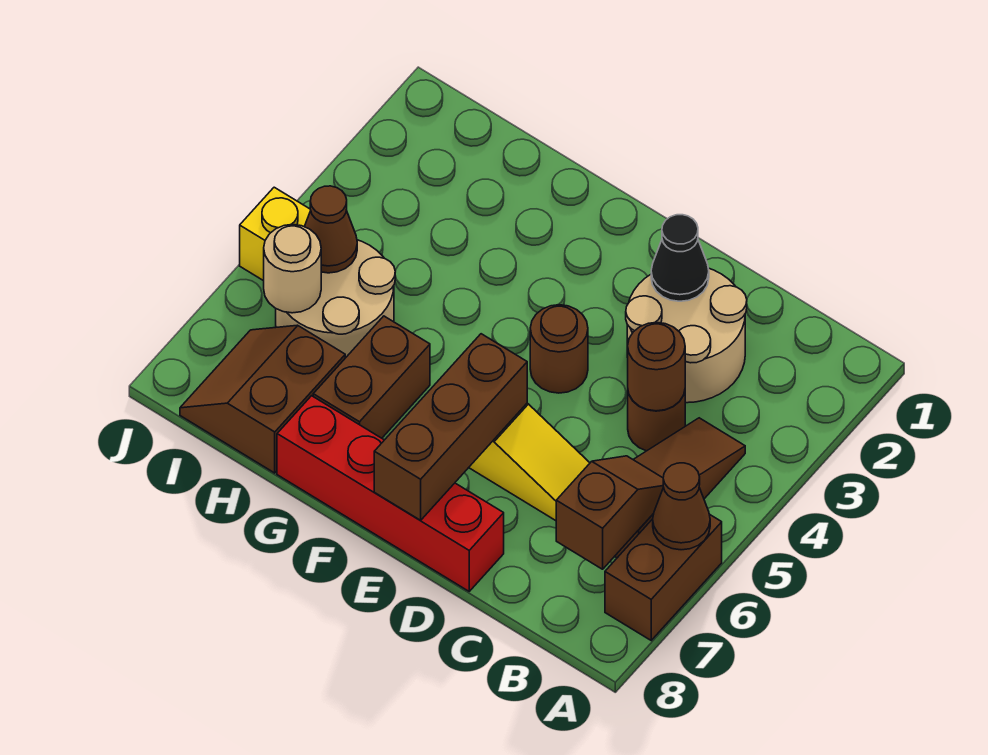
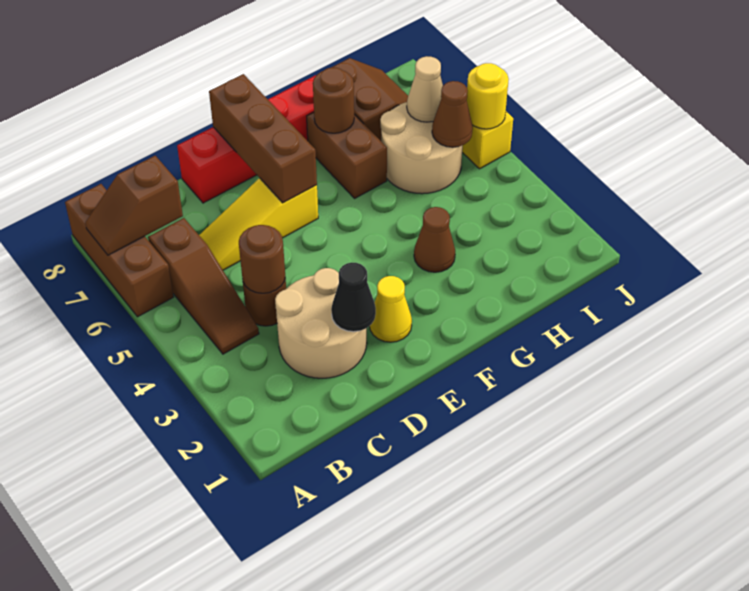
brown brick A6:A7 level 1 -> brown brick A6:A8 level 1
brown cone A6 level 2 -> brown cone G3 level 1
brown slope B6:B7 level 2 top 7 -> brown slope A7:B7 level 2 top B
none -> yellow cone E2 level 1
brown round brick E4 level 1 -> brown round brick G7 level 2
tan round brick I6 level 2 -> tan cone I6 level 2
none -> yellow round brick J5 level 2

